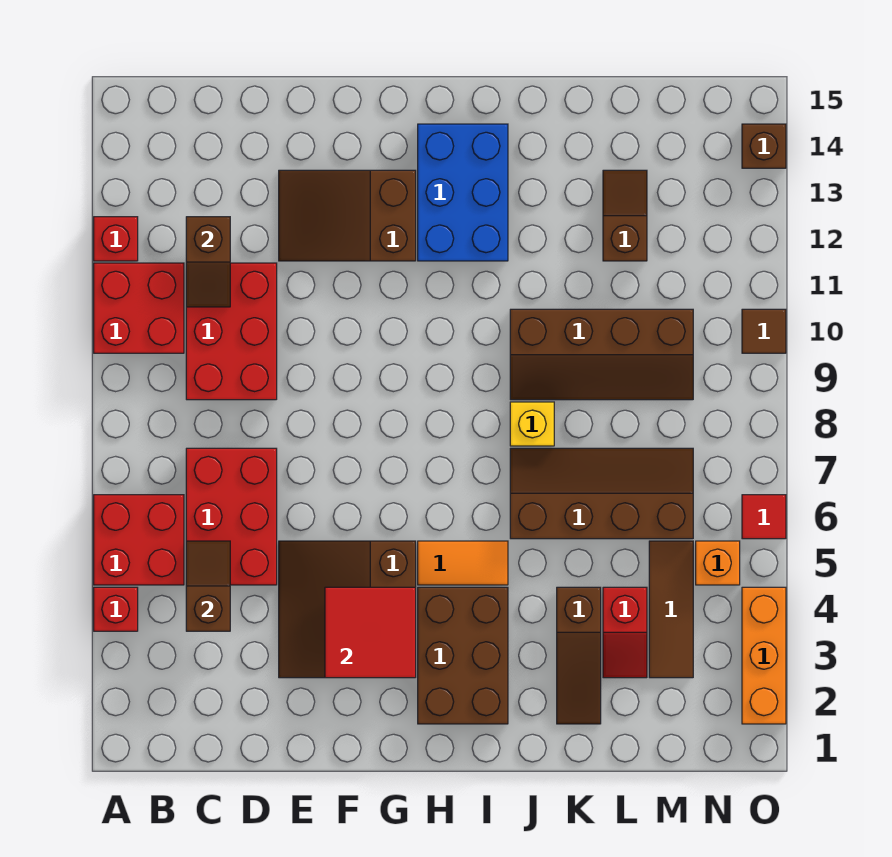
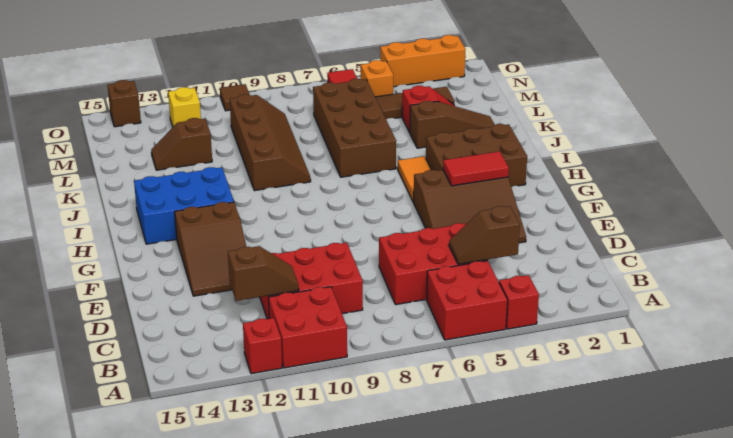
red tile F3:G4 level 2 -> red tile G3:G4 level 2
brown slope J6:M7 level 1 top 6 -> brown brick J6:M7 level 1
yellow brick J8 level 1 -> yellow brick N12 level 1

